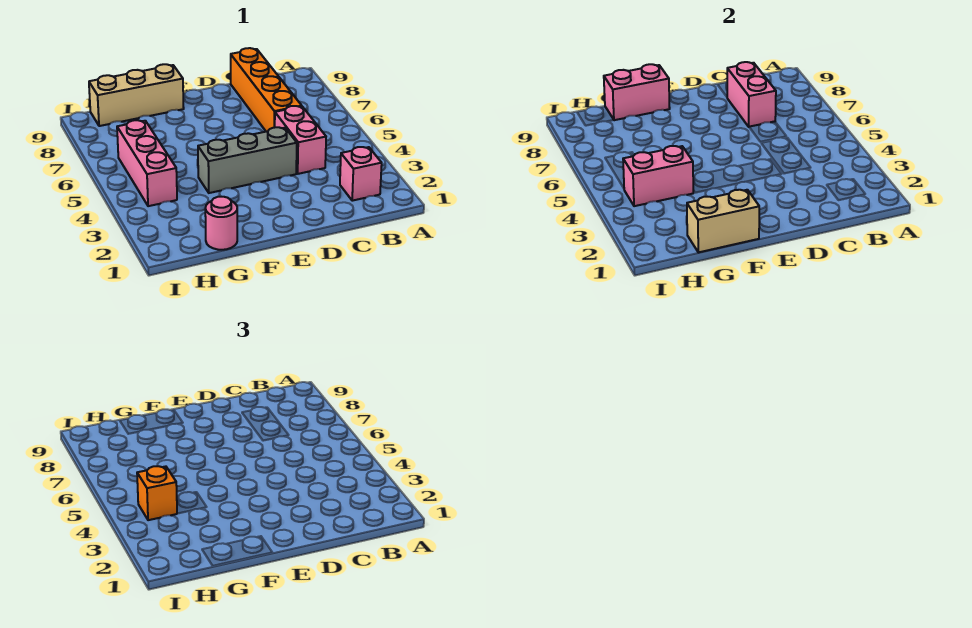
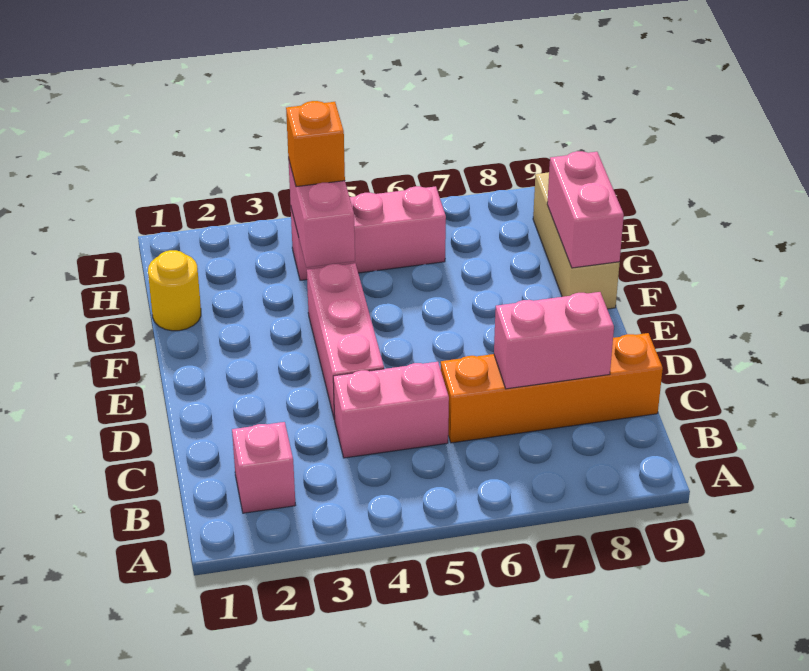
grey brick D4:F4 level 1 -> pink brick D4:F4 level 1
tan brick F1:G1 level 2 -> none
pink round brick G1 level 1 -> yellow round brick G1 level 1

